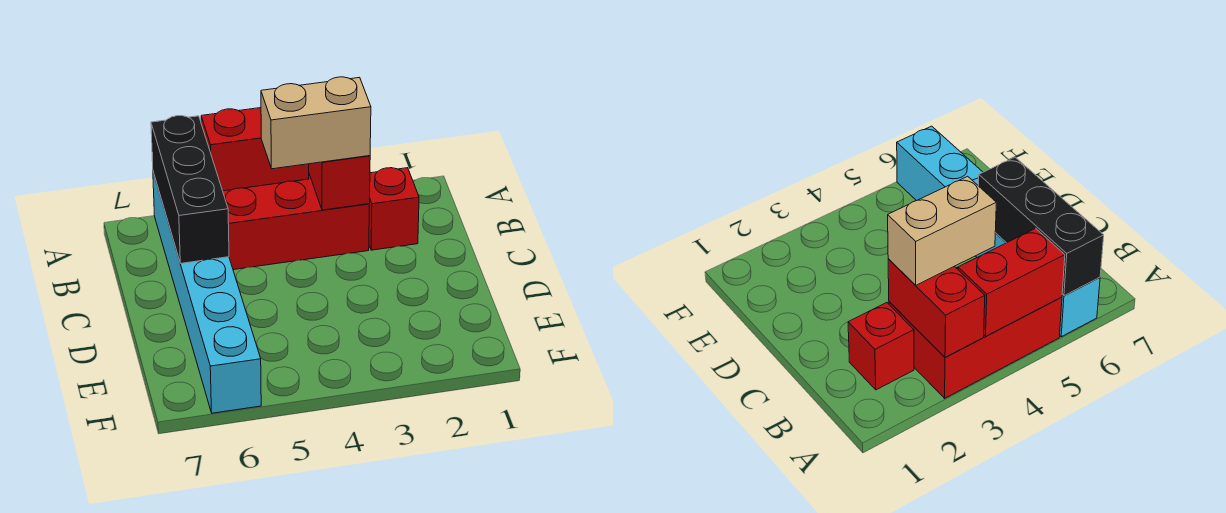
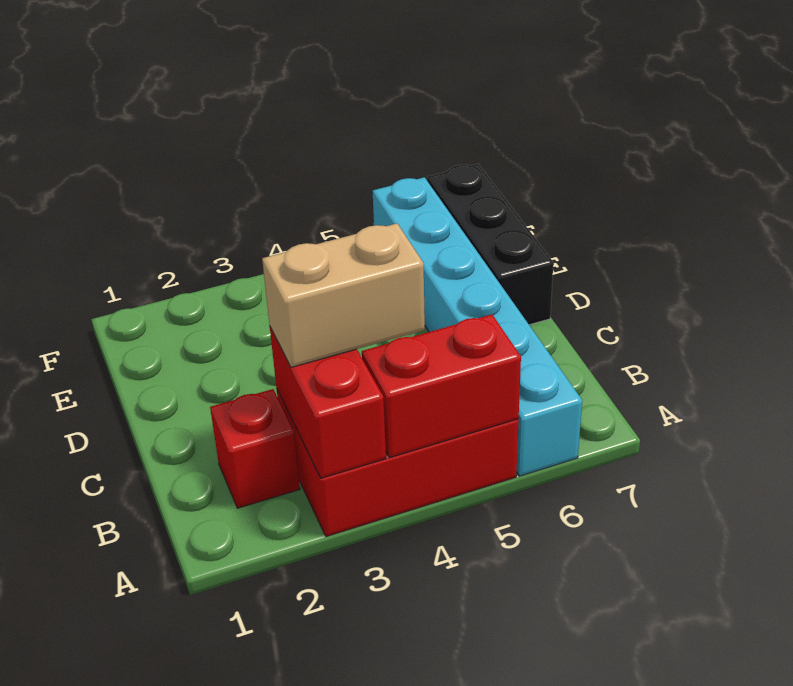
black brick A6:C6 level 2 -> black brick D7:F7 level 1

